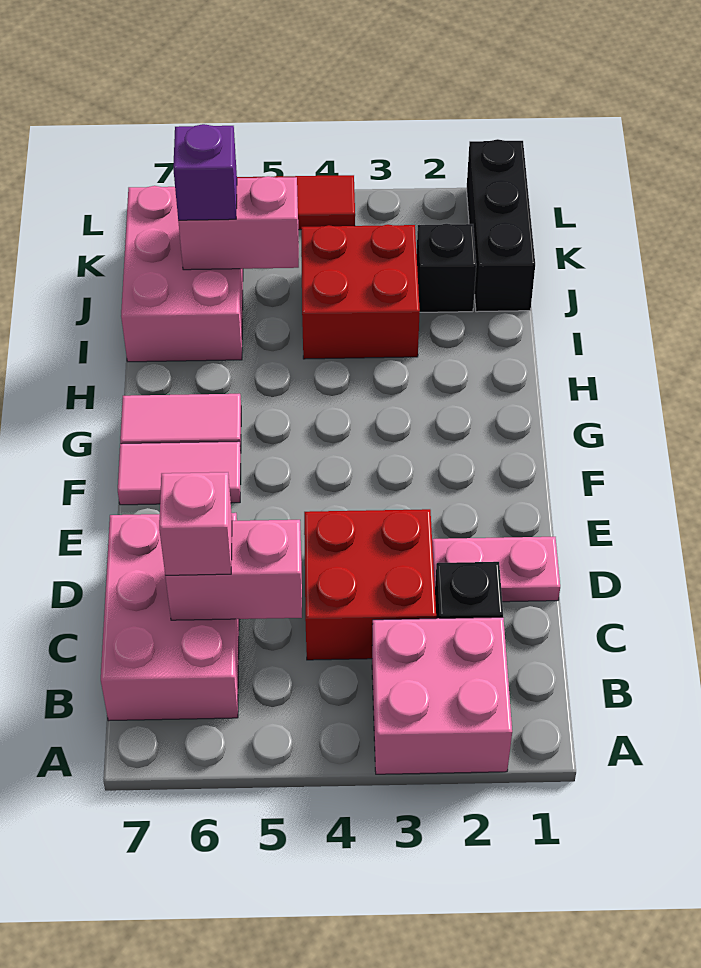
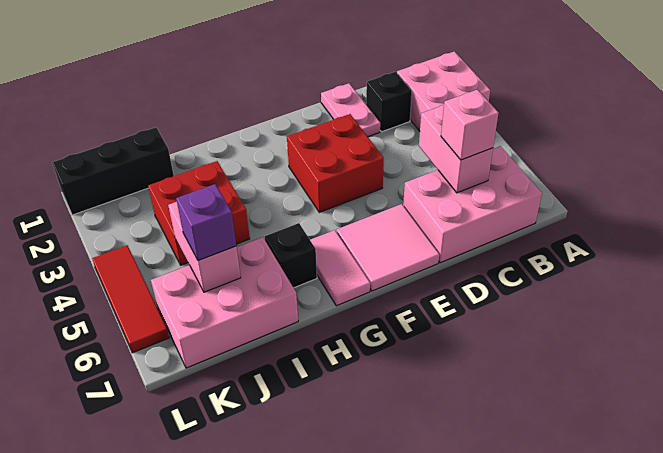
red brick C3:D4 level 1 -> red brick E3:F4 level 1
pink tile F6:F7 level 1 -> pink tile E6:F7 level 1
black brick J2 level 1 -> black brick H6 level 1

